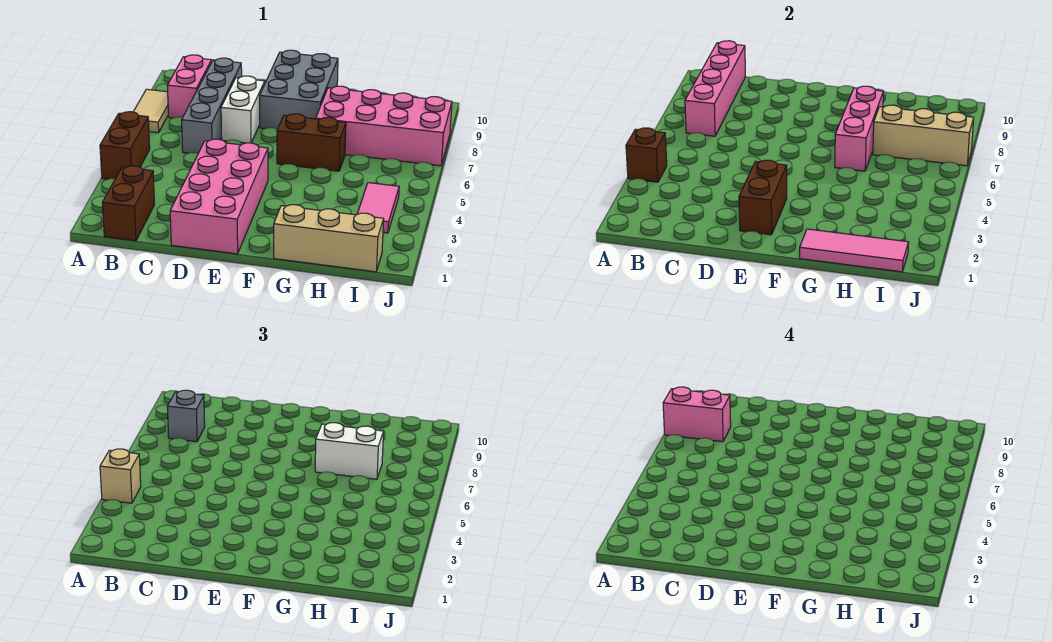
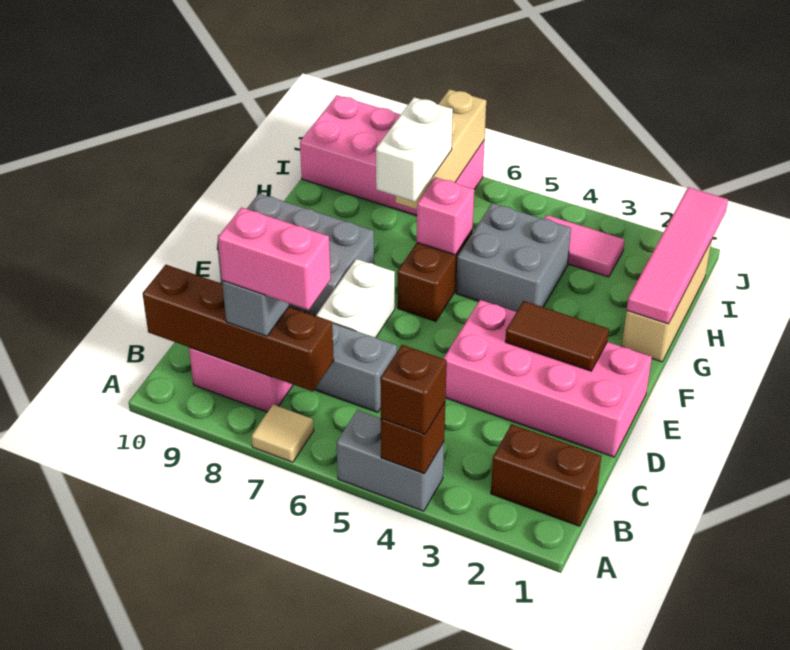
brown brick A4:A5 level 1 -> grey brick A4:A5 level 1
tan brick A4 level 3 -> brown brick A4 level 3
tan tile A7:A8 level 1 -> tan tile A7 level 1
pink brick A8:B8 level 4 -> pink brick B7:B8 level 4
pink brick B7:B10 level 2 -> brown brick B7:B10 level 2
white brick D7:D8 level 1 -> white brick D7:E7 level 1
brown brick E2:E3 level 2 -> brown tile E2:E3 level 2
pink tile G1:I1 level 2 -> pink tile G1:J1 level 2
none -> grey brick G4:H5 level 1
pink brick G6:G8 level 2 -> pink brick G6 level 2
pink brick G7:J8 level 1 -> pink brick I7:J10 level 1

